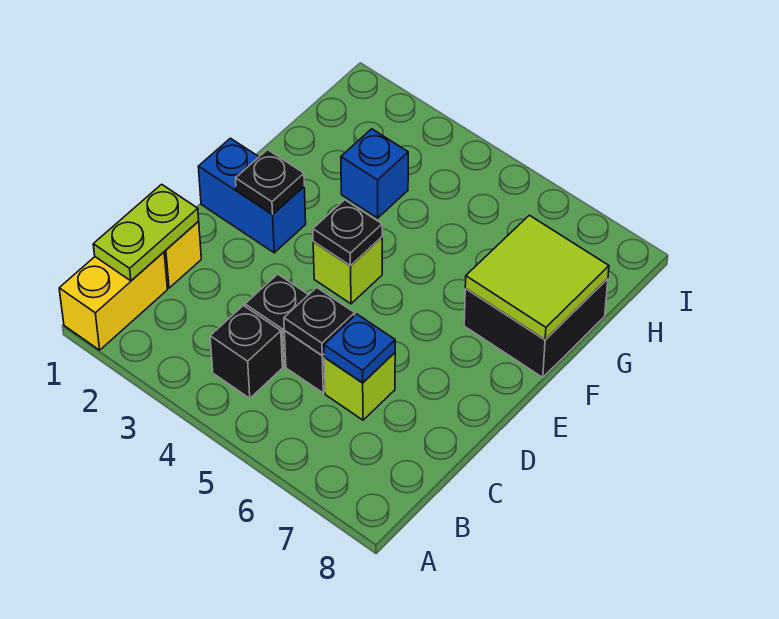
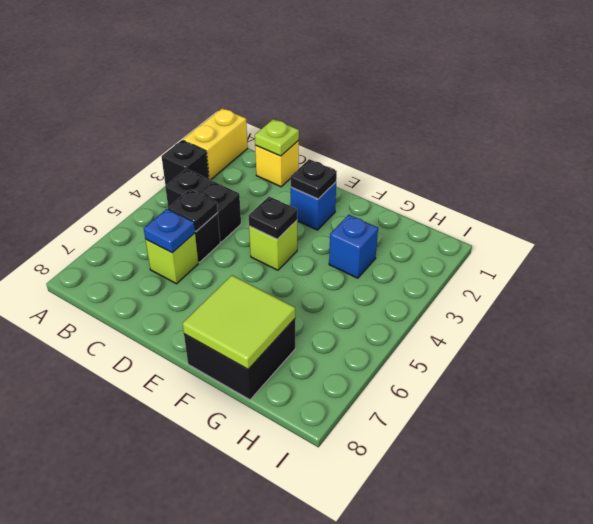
yellow brick A1:B1 level 1 -> yellow brick A1:A2 level 1
none -> black brick A3 level 1
lime plate B1:C1 level 2 -> lime plate C1 level 2
blue brick E1:E2 level 1 -> blue brick E2 level 1

